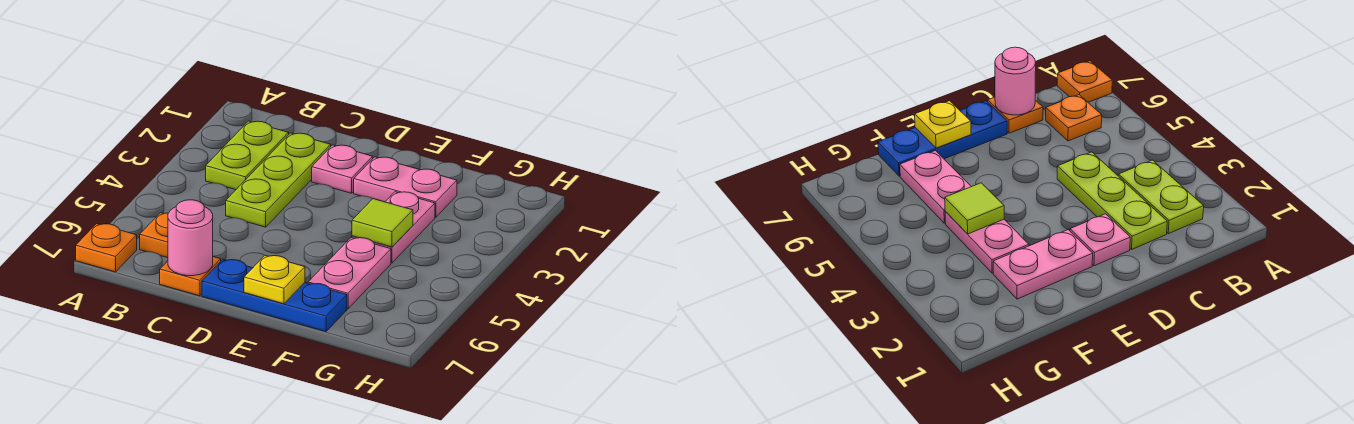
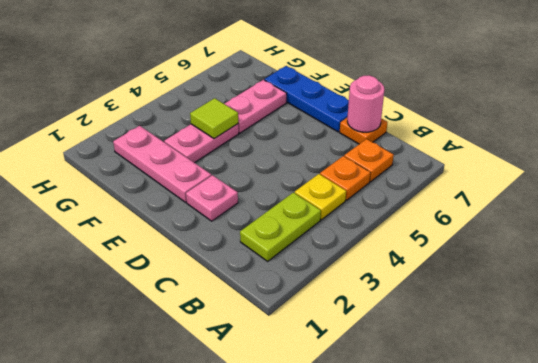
orange plate A7 level 1 -> orange plate B5 level 1
lime plate C2:C4 level 1 -> none
pink plate E2:F2 level 1 -> pink plate E2:G2 level 1
yellow plate E7 level 2 -> yellow plate B4 level 1

